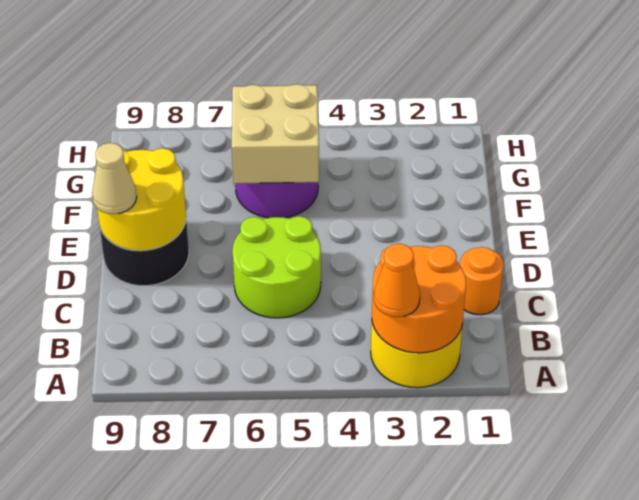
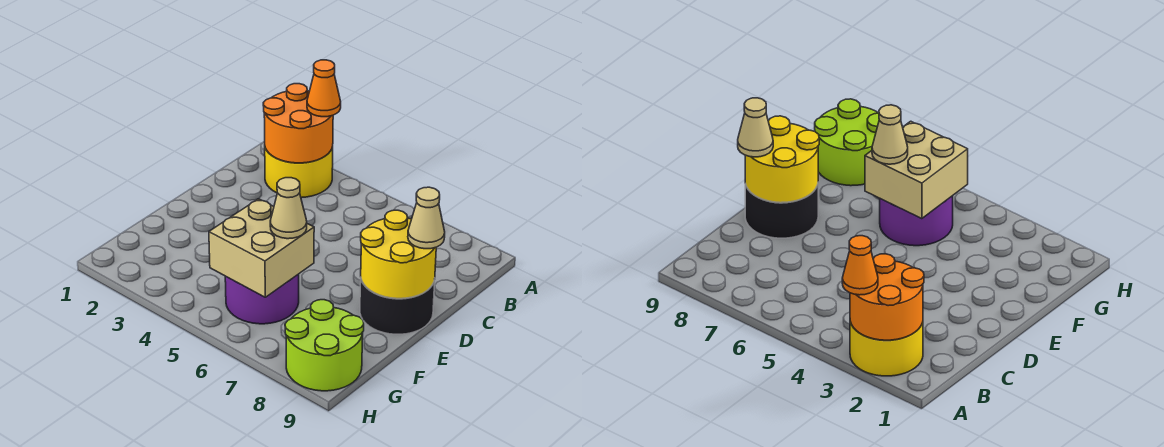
orange round brick C1 level 1 -> none
lime round brick C5:D6 level 1 -> lime round brick G8:H9 level 1
none -> tan cone F6 level 3

